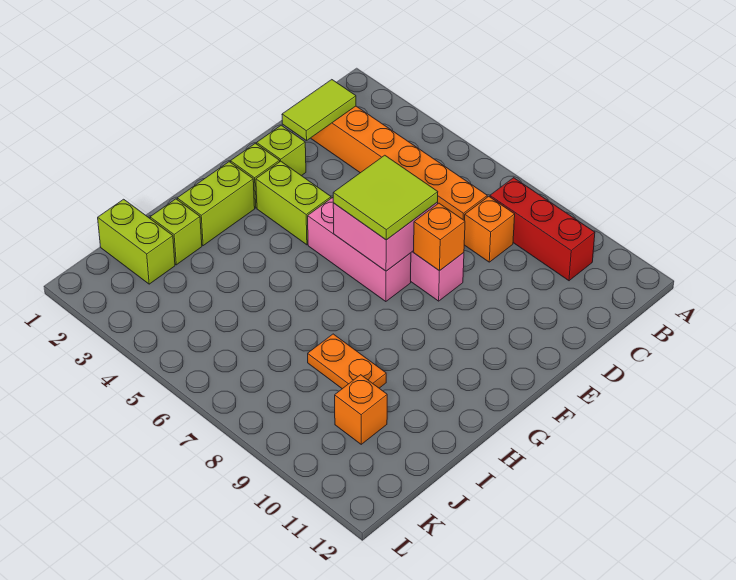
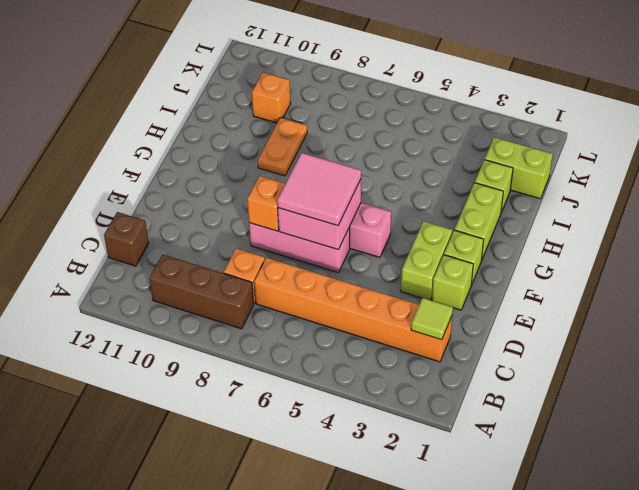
red brick B8:B10 level 1 -> brown brick B8:B10 level 1
lime tile C2:D2 level 2 -> lime tile C2 level 2
none -> brown brick C12 level 1
lime tile E6:F7 level 3 -> pink tile E6:F7 level 3
lime brick F3:F4 level 1 -> lime brick E3:F3 level 1
orange plate I8:I9 level 1 -> orange plate H9:I9 level 1

